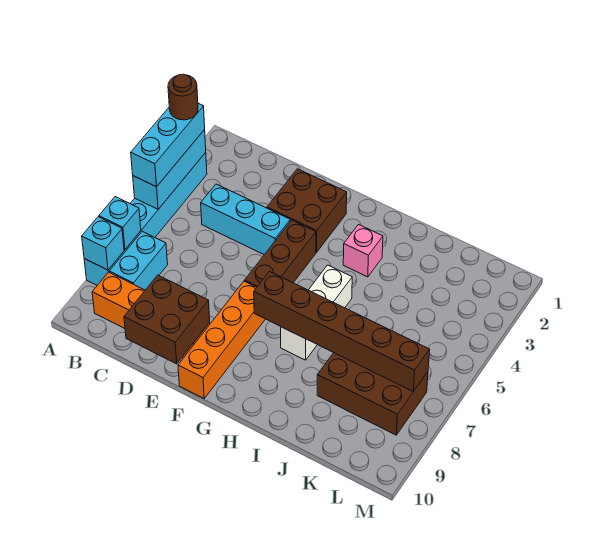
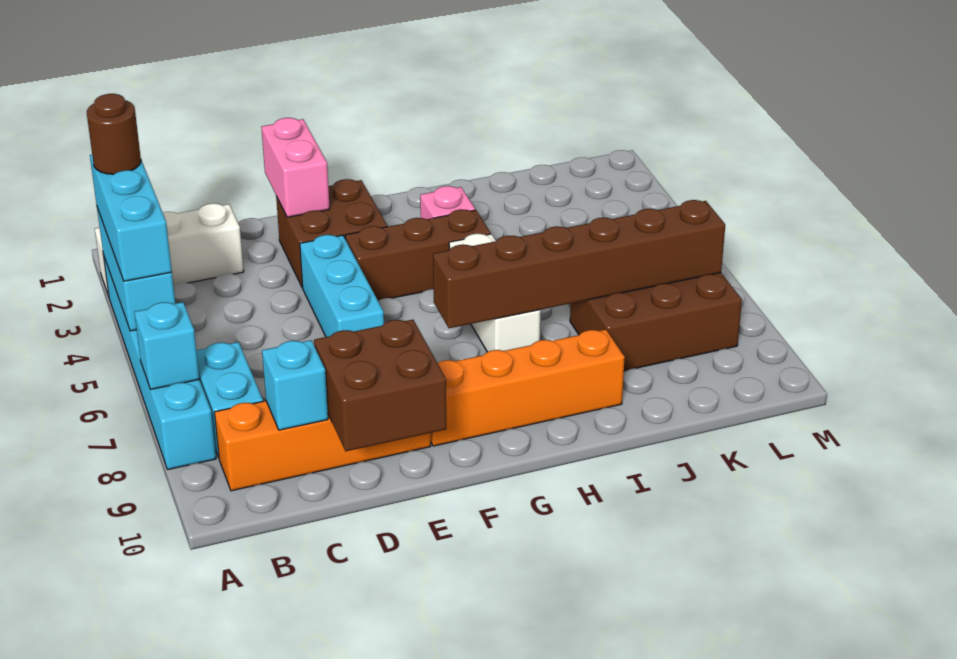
none -> white brick A2:C2 level 1
cyan brick A8 level 2 -> cyan brick C9 level 2
cyan brick C4:E4 level 1 -> cyan brick E4:E6 level 1
none -> pink brick E1:E2 level 2
brown brick F4:F6 level 1 -> brown brick F4:H4 level 1
orange brick F7:F10 level 1 -> orange brick F9:I9 level 1

